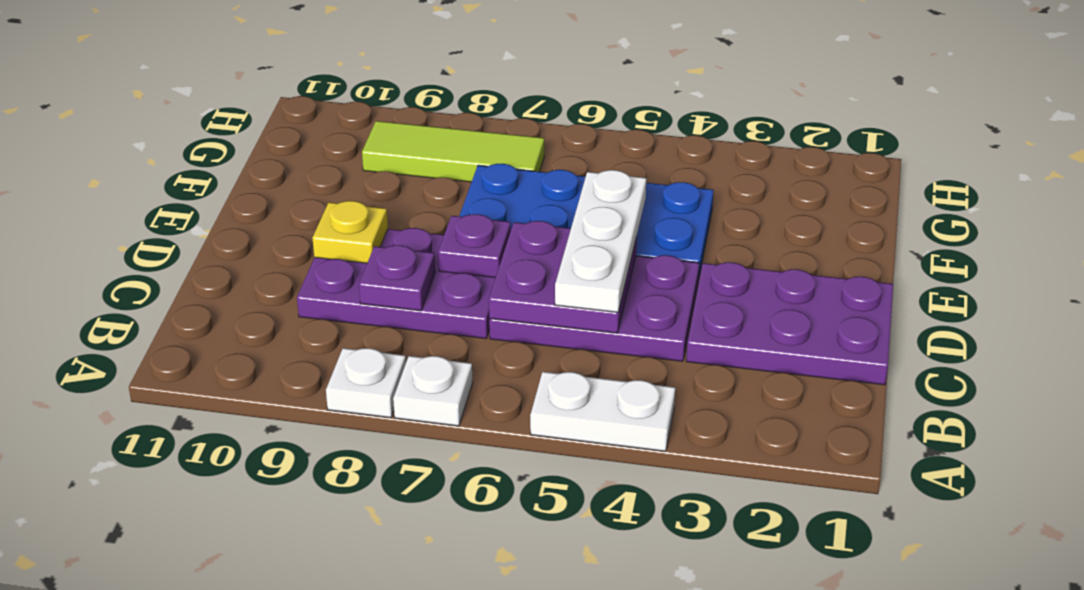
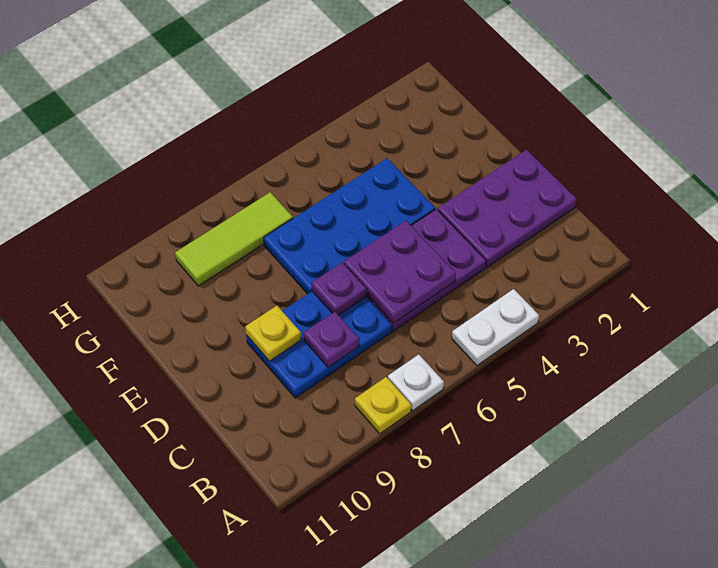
white plate A8 level 1 -> yellow plate A8 level 1
white plate C5:E5 level 3 -> none
purple plate C7:D9 level 1 -> blue plate C7:D9 level 1

